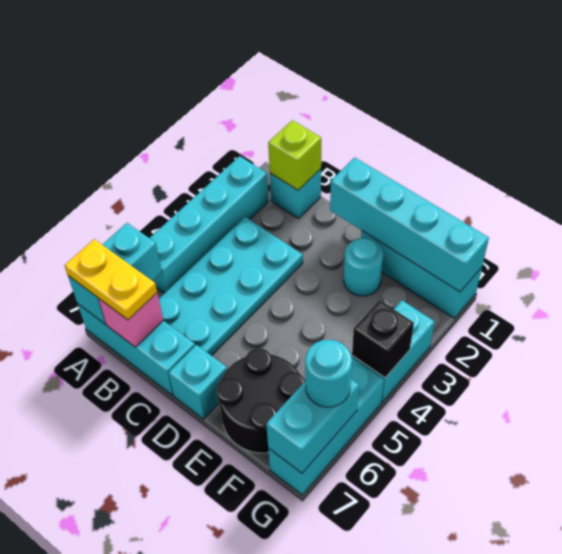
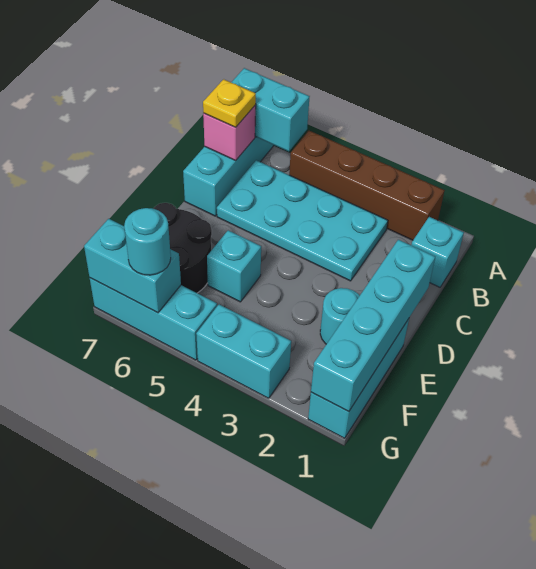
cyan brick A2:A5 level 1 -> brown brick A2:A5 level 1
yellow plate A7:B7 level 3 -> yellow plate B7 level 3
lime brick B1 level 2 -> none
cyan brick D7 level 1 -> cyan brick E5 level 1
black brick G4 level 2 -> none

